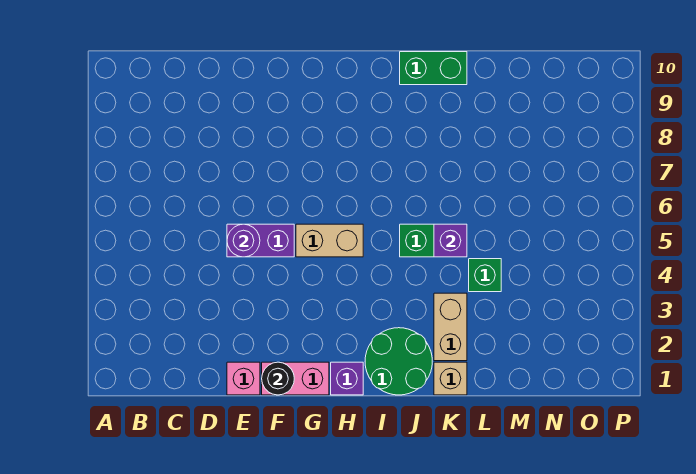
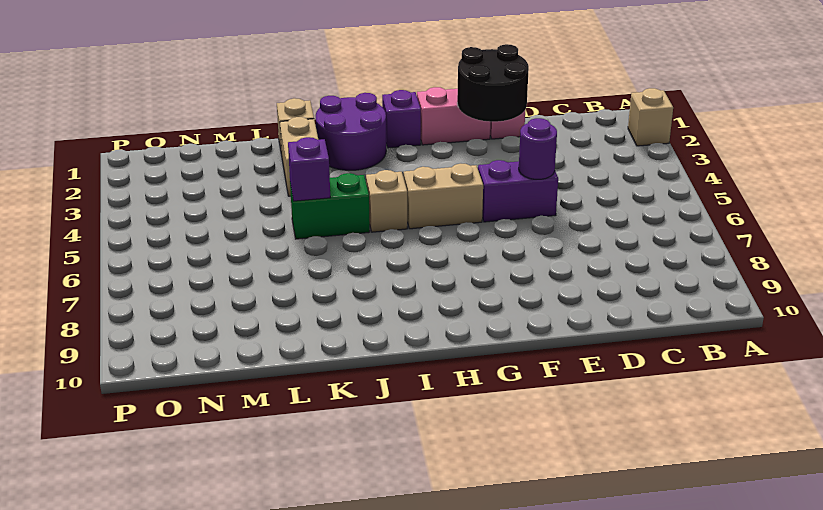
none -> tan brick A2 level 1
black round brick F1 level 2 -> black round brick E1:F2 level 2
green round brick I1:J2 level 1 -> purple round brick I1:J2 level 1
none -> tan brick I5 level 1
green brick J10:K10 level 1 -> none
green brick L4 level 1 -> none

